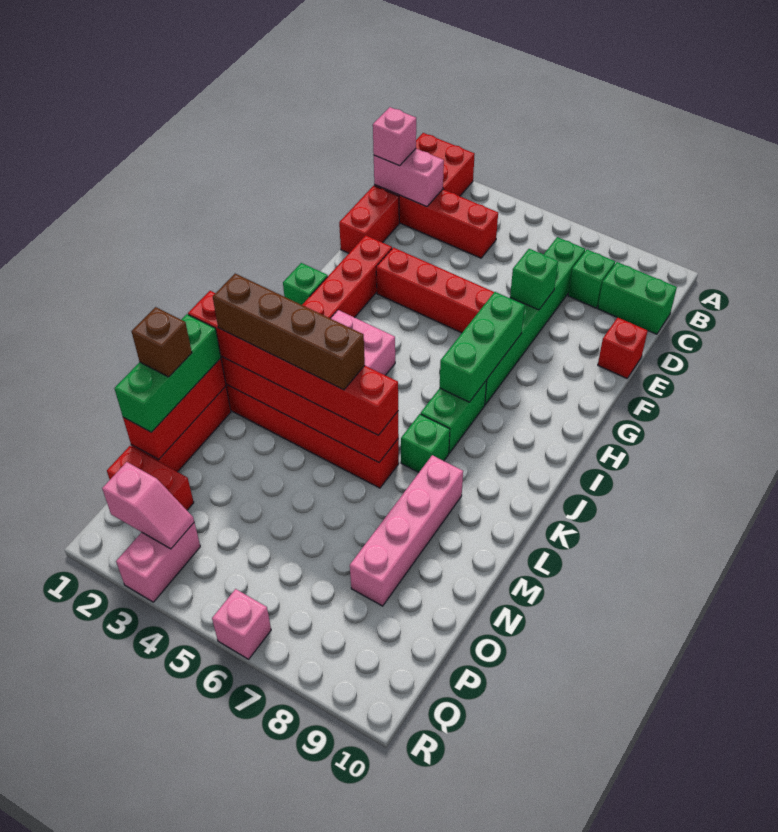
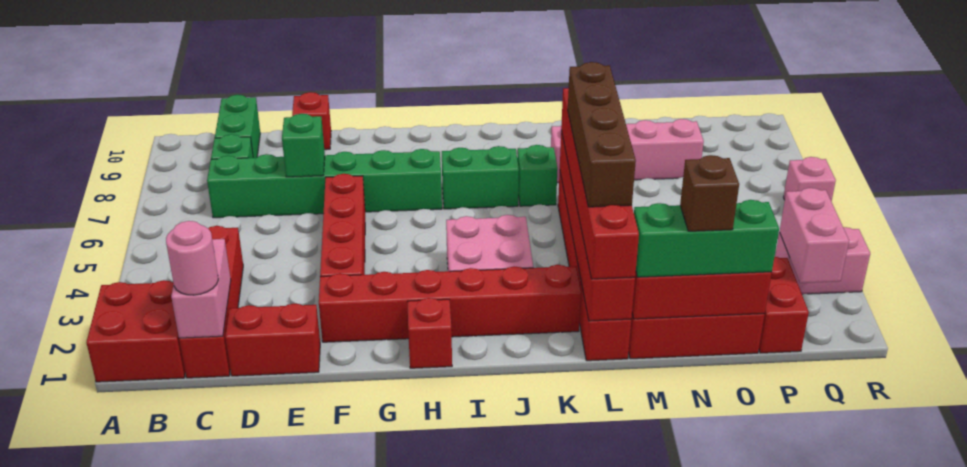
pink brick C1 level 3 -> pink round brick C1 level 3
green brick G7:I7 level 2 -> none
green brick H1 level 1 -> red brick H1 level 1
pink slope Q2:Q3 level 2 top 2 -> pink brick Q2:Q3 level 2

